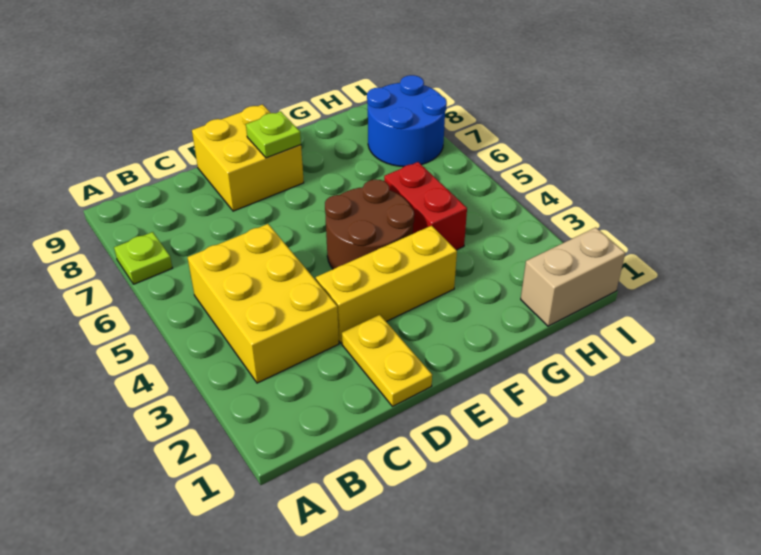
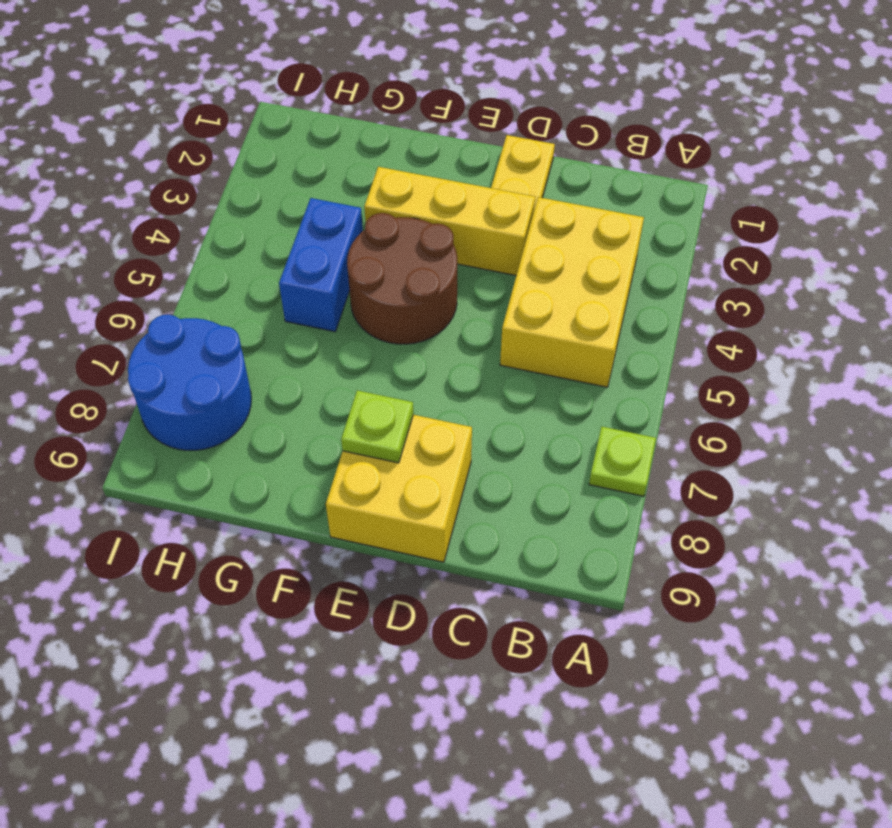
red brick G4:G5 level 1 -> blue brick G4:G5 level 1
tan brick H1:I1 level 1 -> none

